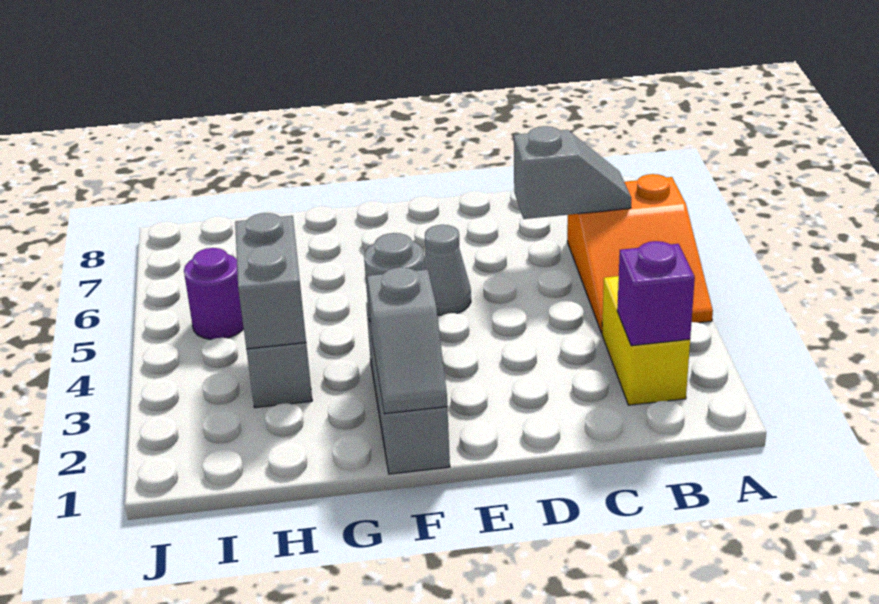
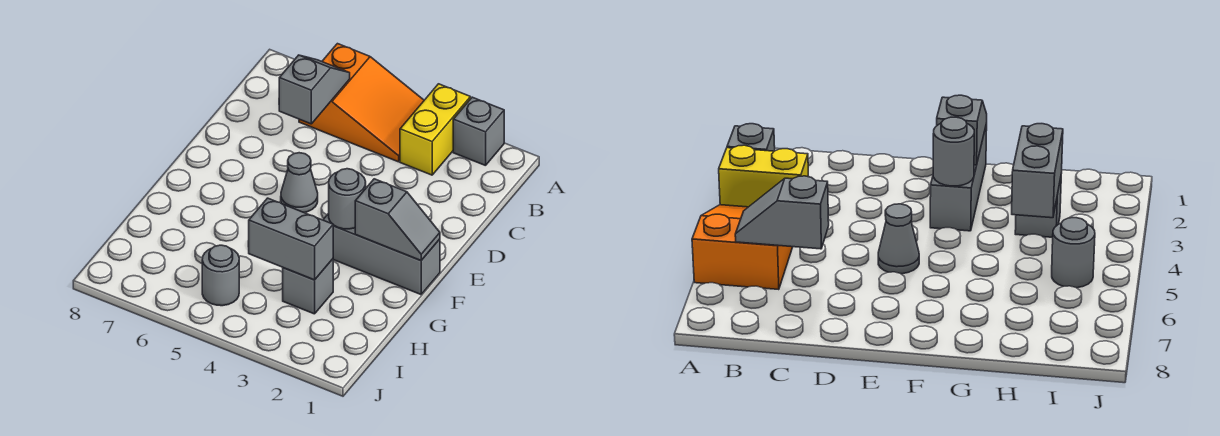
none -> grey brick A2 level 1
yellow brick B2:B3 level 1 -> yellow brick A3:B3 level 1
purple brick B2 level 2 -> none
purple round brick I5 level 1 -> grey round brick I5 level 1

